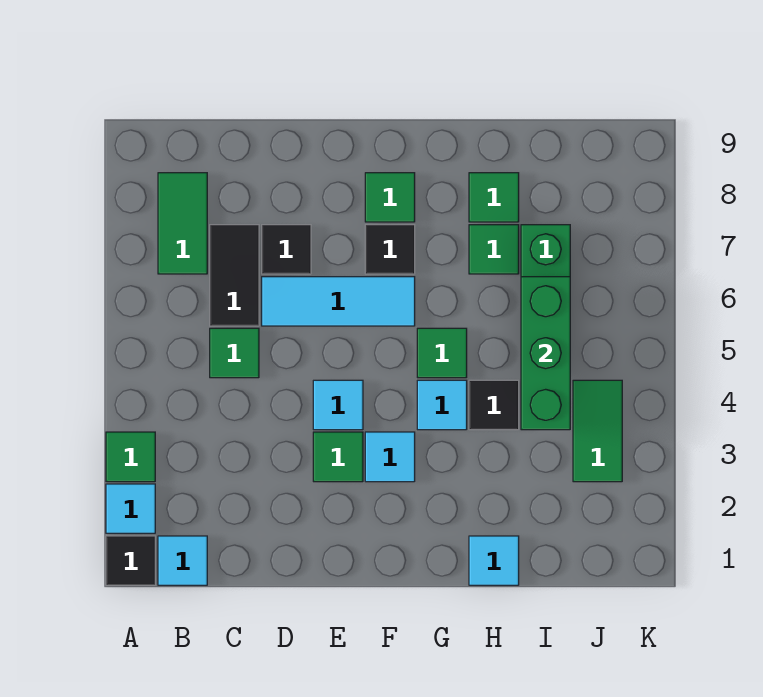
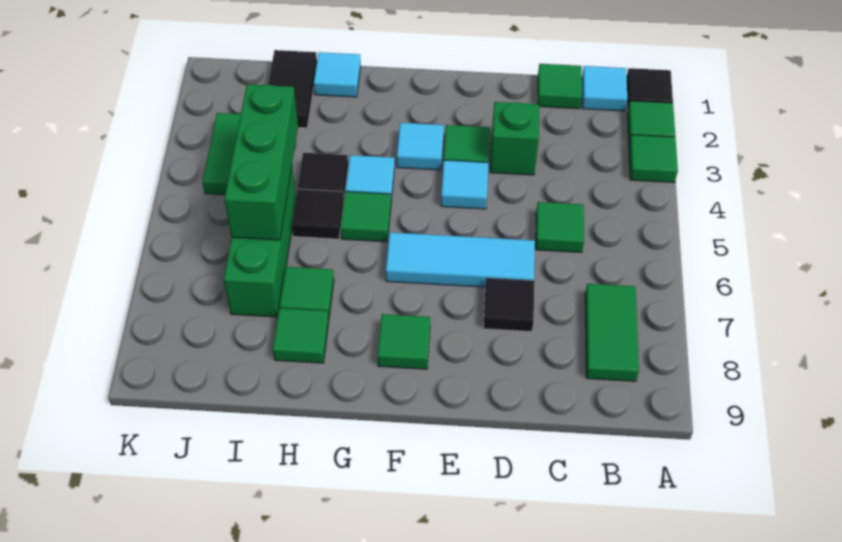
cyan tile A2 level 1 -> green tile A2 level 1
none -> green tile C1 level 1
black tile C6:C7 level 1 -> black tile I1:I2 level 1
none -> green brick D3 level 1
black tile F7 level 1 -> black tile H5 level 1

